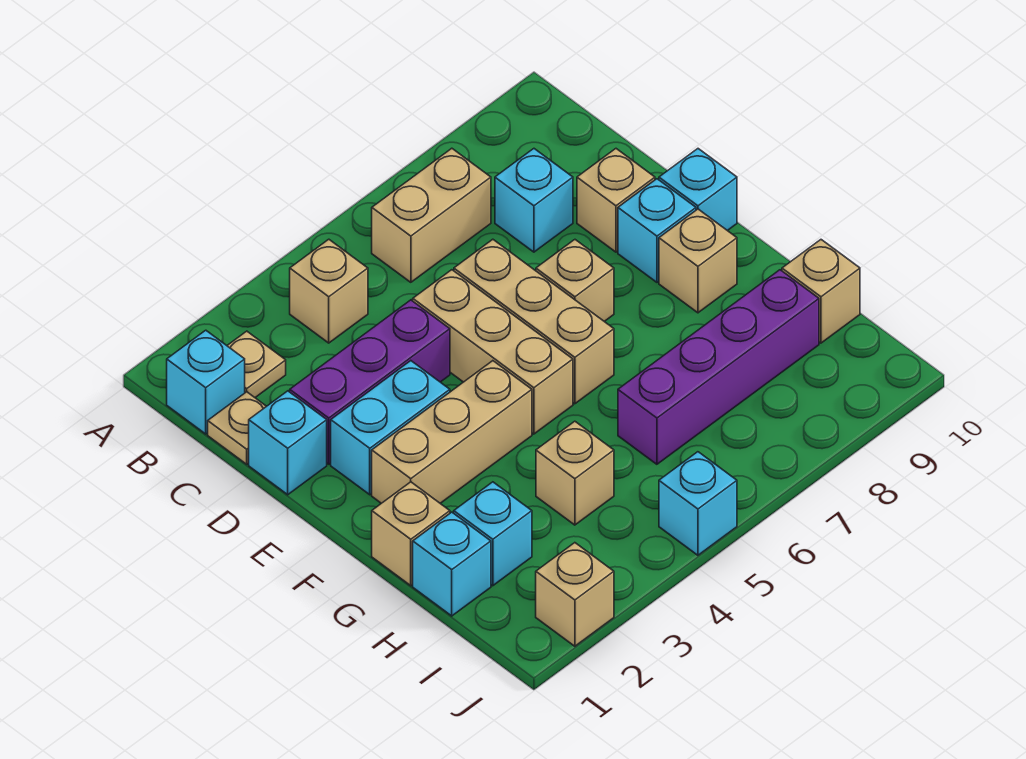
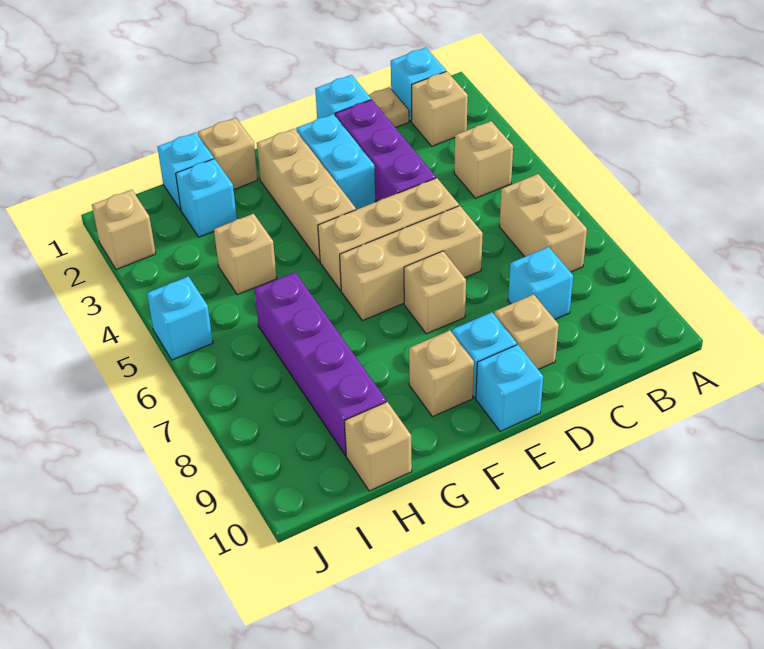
tan plate B2 level 1 -> tan brick B2 level 1

